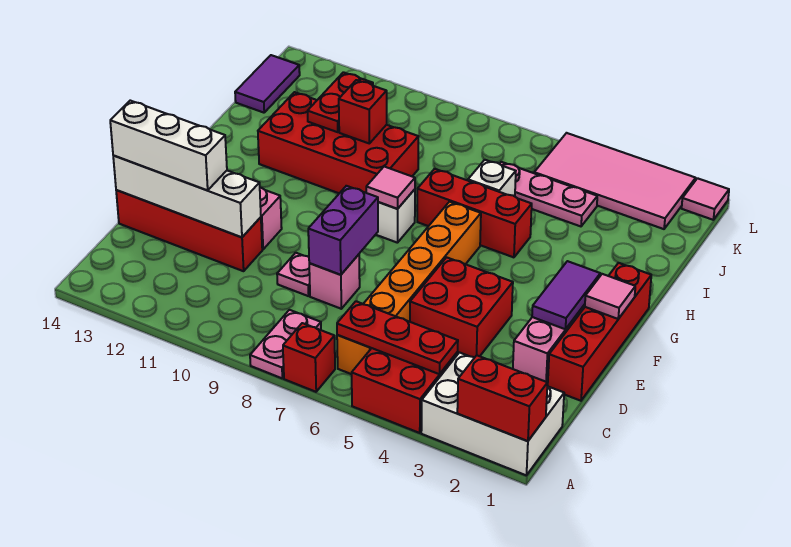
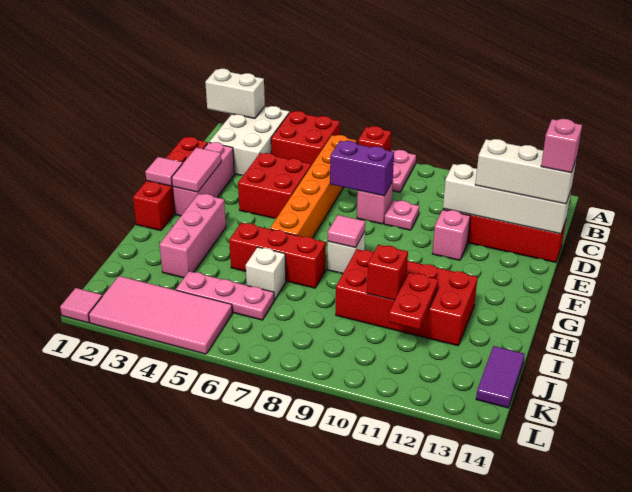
white brick A1:B3 level 1 -> white brick A2:C3 level 1
red brick A1:A2 level 2 -> white brick A1:A2 level 2
red plate B4:B6 level 2 -> none
purple brick D8:E8 level 2 -> purple brick D7:D8 level 2
none -> pink brick D14 level 4
purple tile E2:F2 level 2 -> pink tile E2:F2 level 2
none -> pink brick G3:I3 level 1

